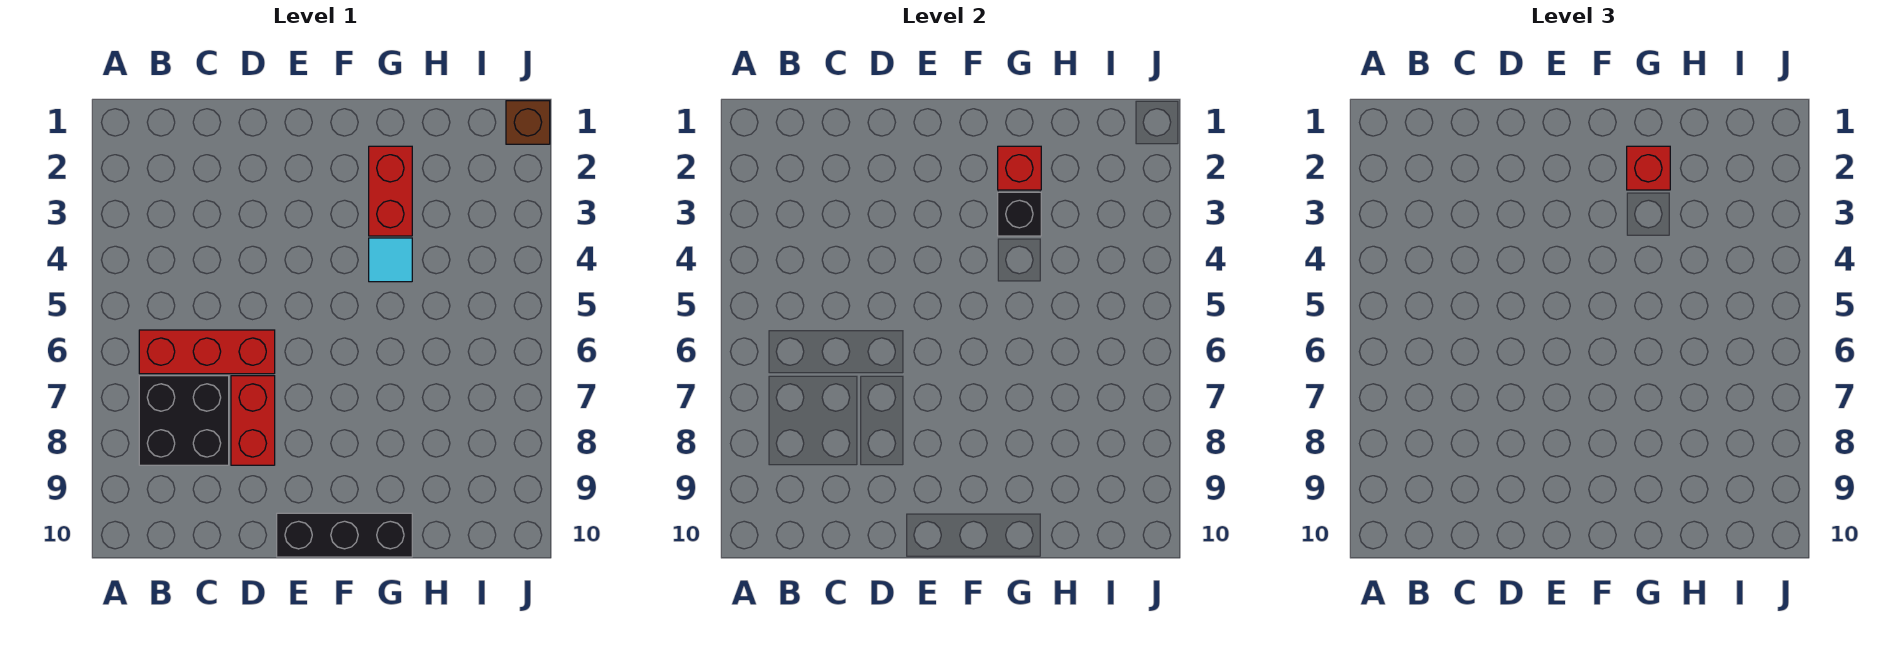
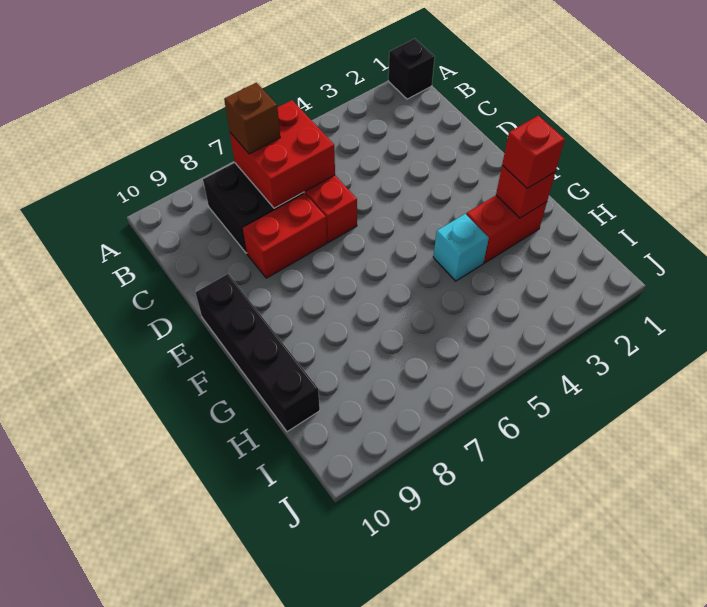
none -> red brick B6:C7 level 2
black brick E10:G10 level 1 -> black brick E10:H10 level 1
black brick G3 level 2 -> black brick A1 level 1
cyan tile G4 level 1 -> cyan brick G4 level 1
brown brick J1 level 1 -> brown brick B7 level 3

